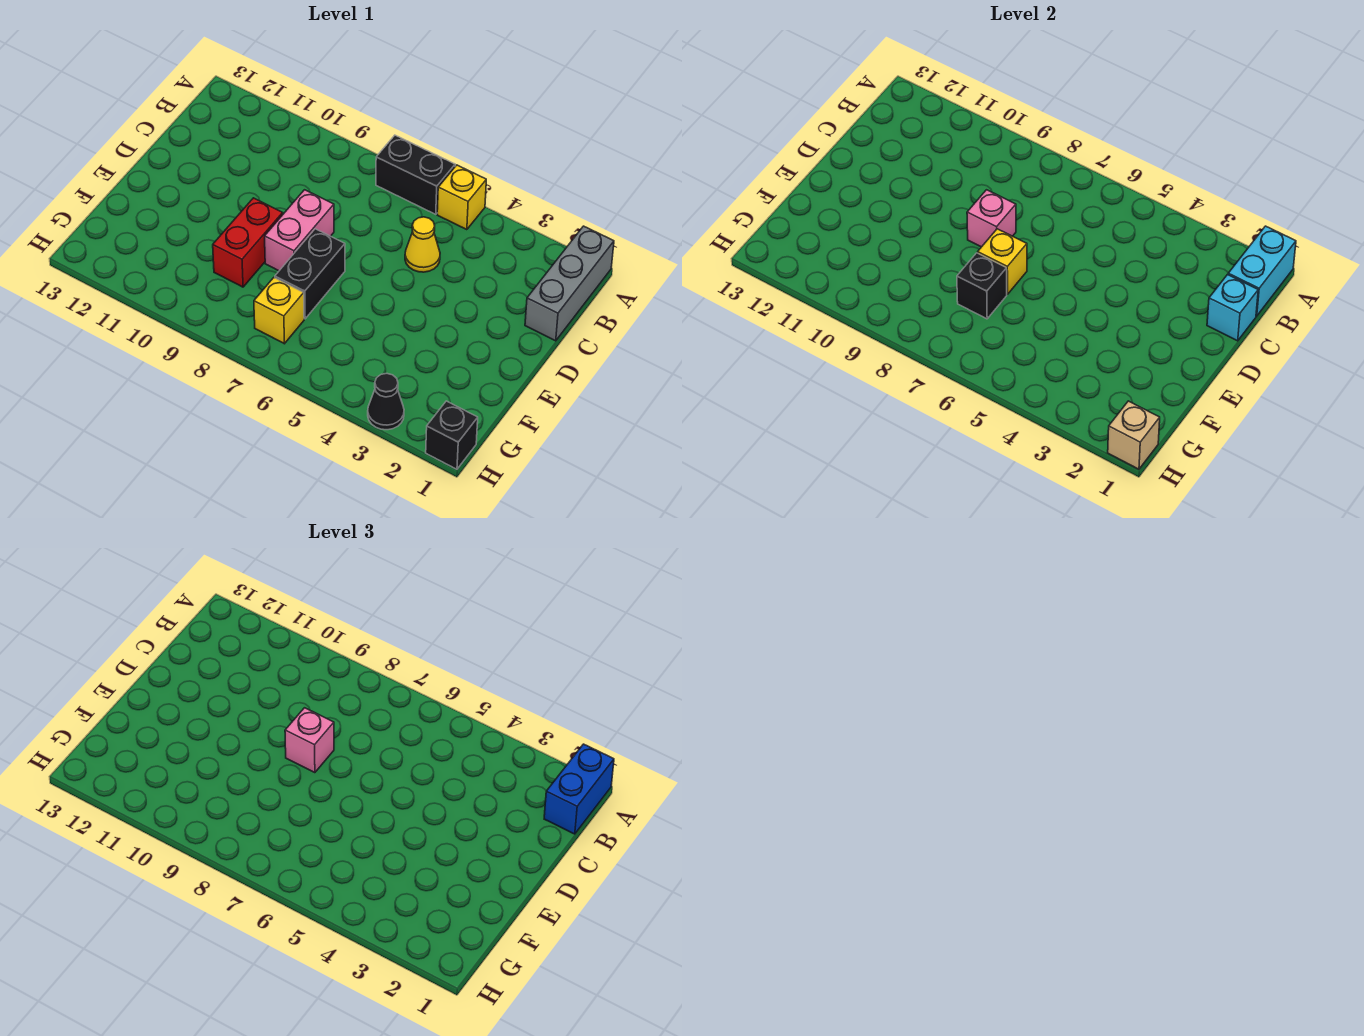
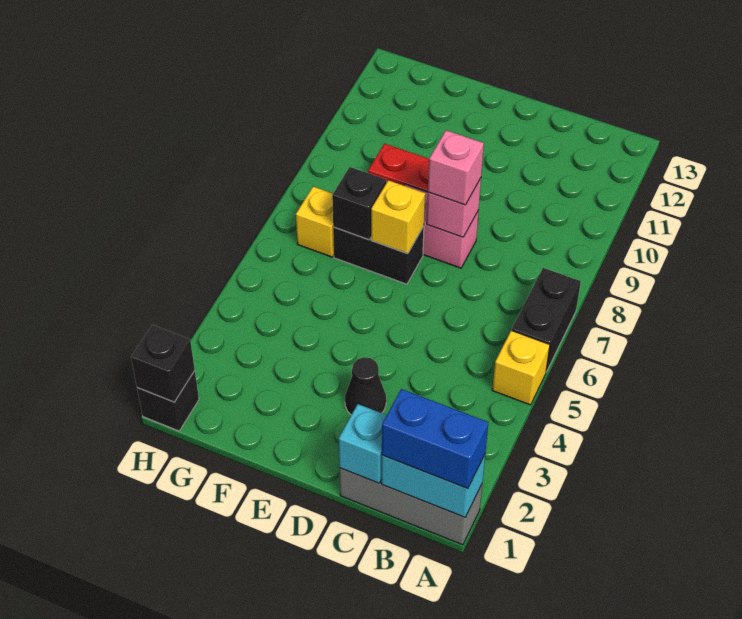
yellow cone C5 level 1 -> none
tan brick H1 level 2 -> black brick H1 level 2
black cone H3 level 1 -> black cone D3 level 1

